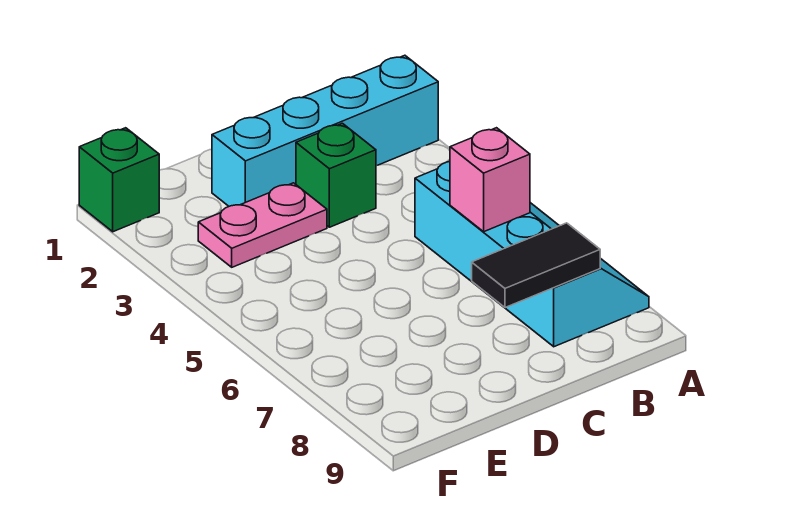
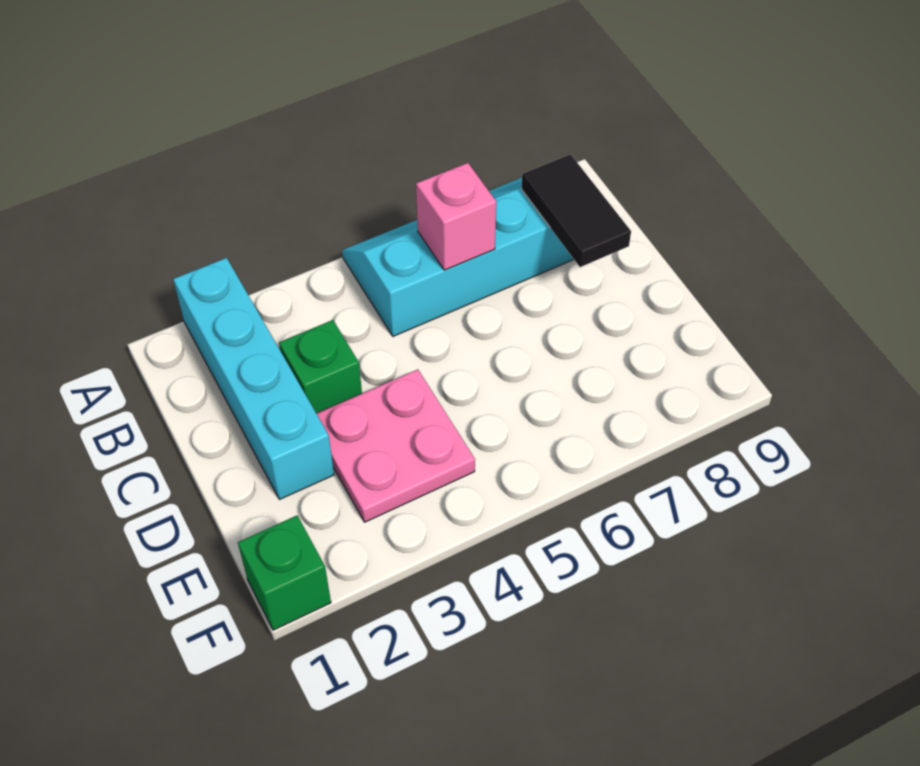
pink plate D3:E3 level 1 -> pink plate D3:E4 level 1

